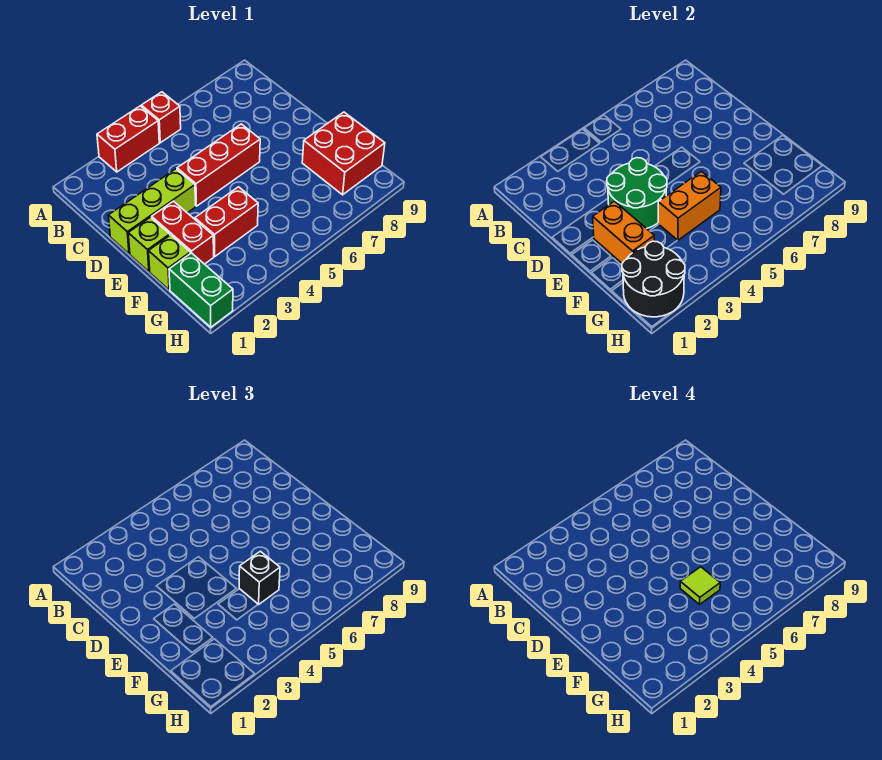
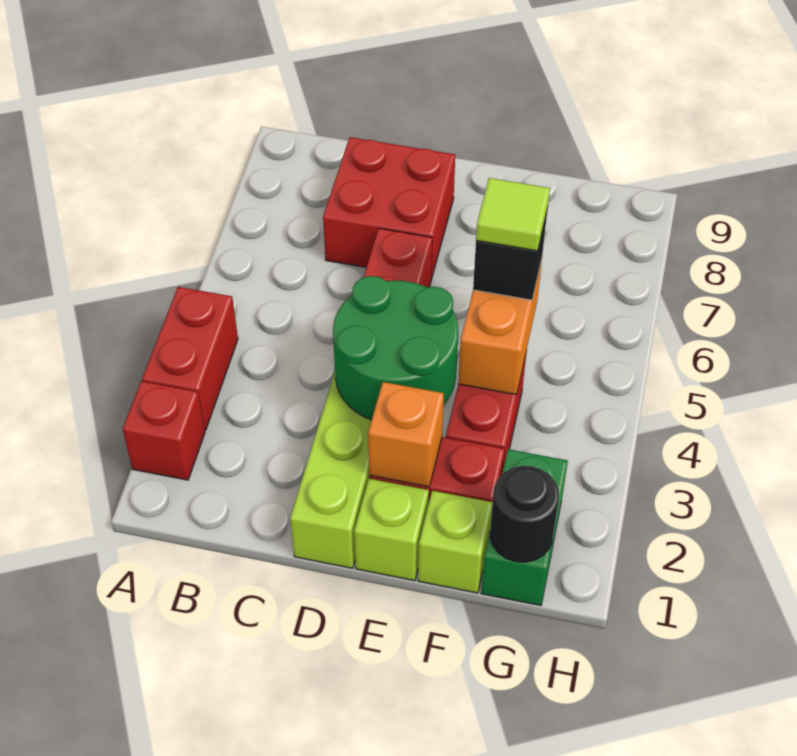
red brick A5 level 1 -> red brick A2 level 1
orange brick E2:F2 level 2 -> orange brick E2 level 2
red brick F8:G9 level 1 -> red brick C7:D8 level 1
green brick G1:H1 level 1 -> green brick G1:G2 level 1
black round brick G1:H2 level 2 -> black round brick G1 level 2

